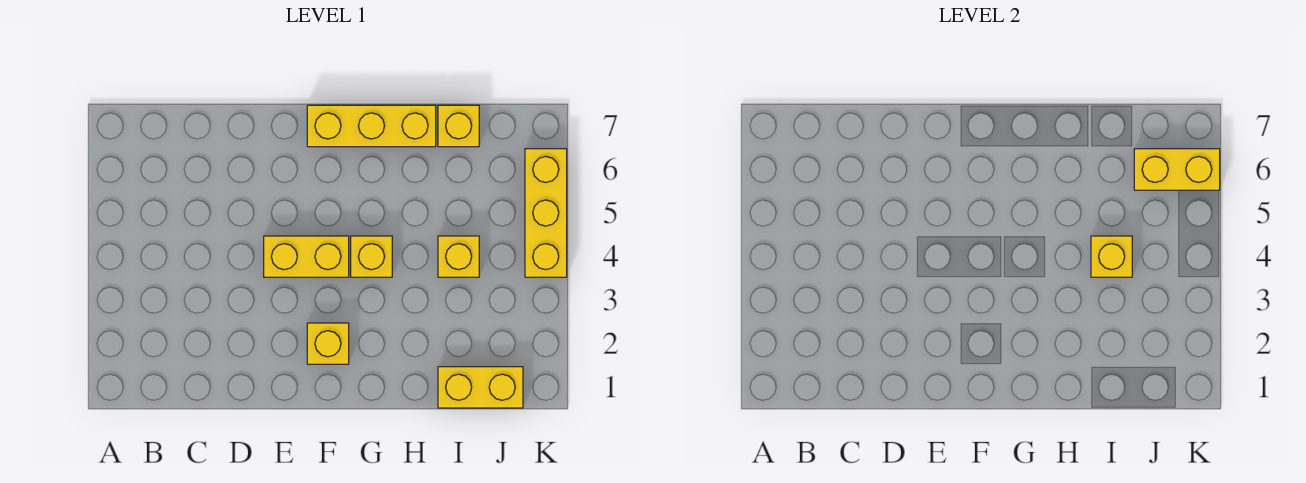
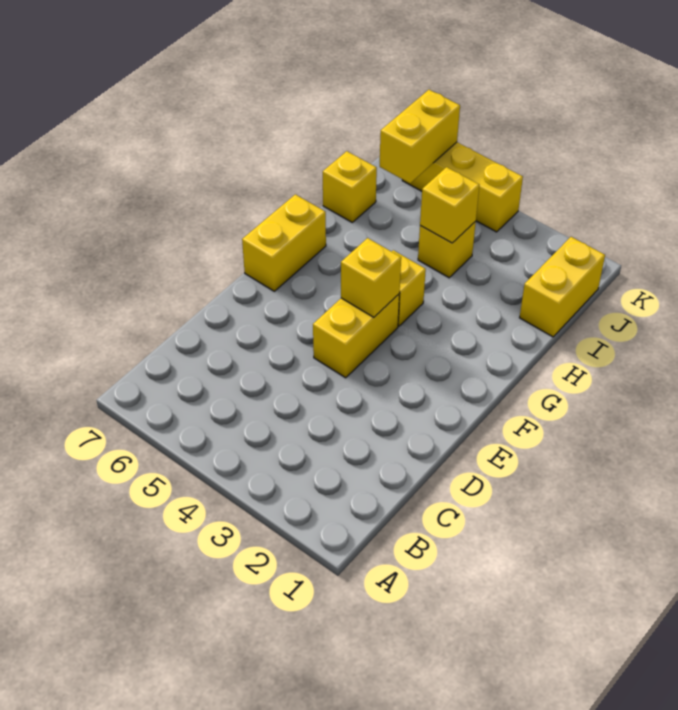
yellow brick F2 level 1 -> yellow brick F4 level 2
yellow brick F7:H7 level 1 -> yellow brick F7:G7 level 1

